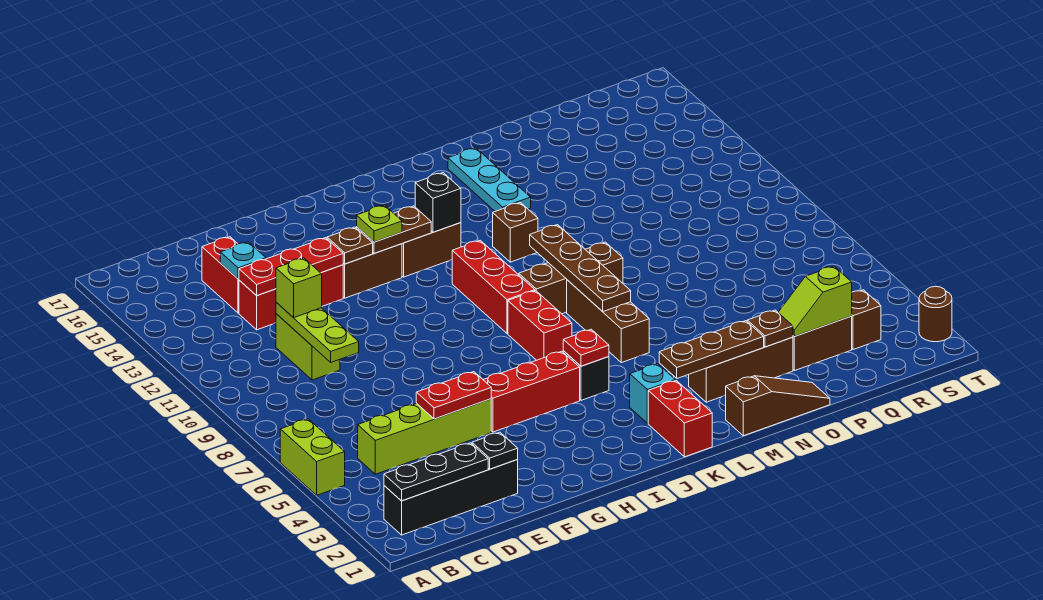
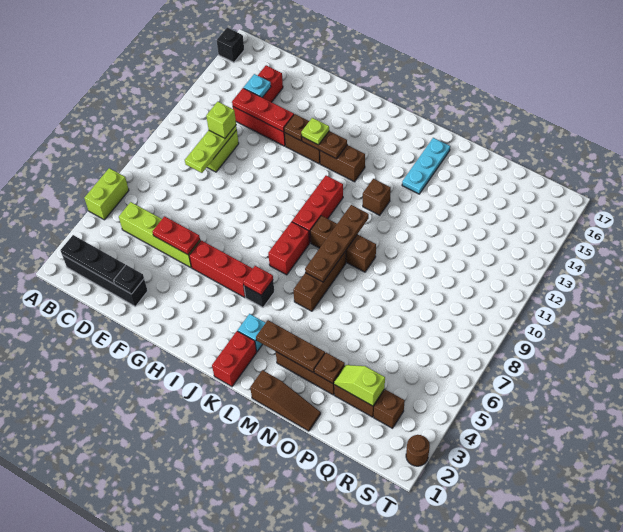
black brick J13 level 2 -> black brick A16 level 1

